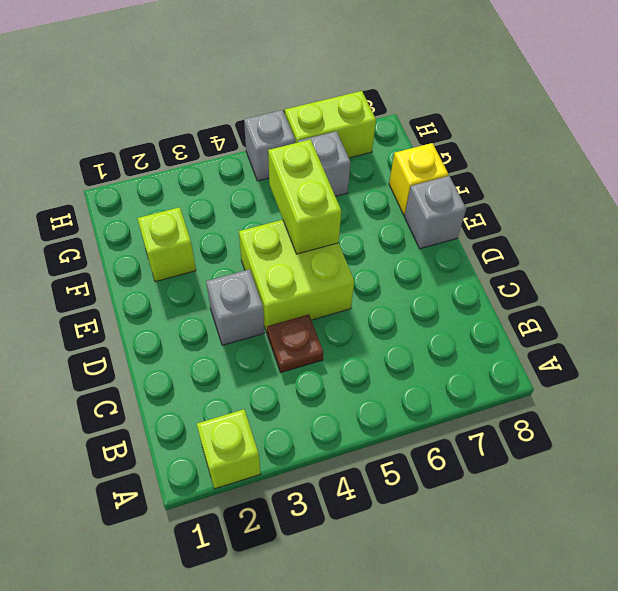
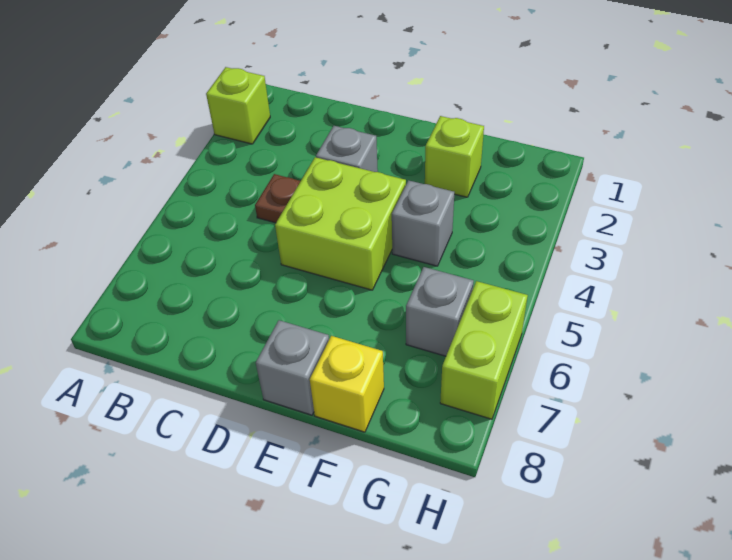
lime brick E5:F5 level 2 -> none
grey brick H5 level 1 -> grey brick F4 level 1

